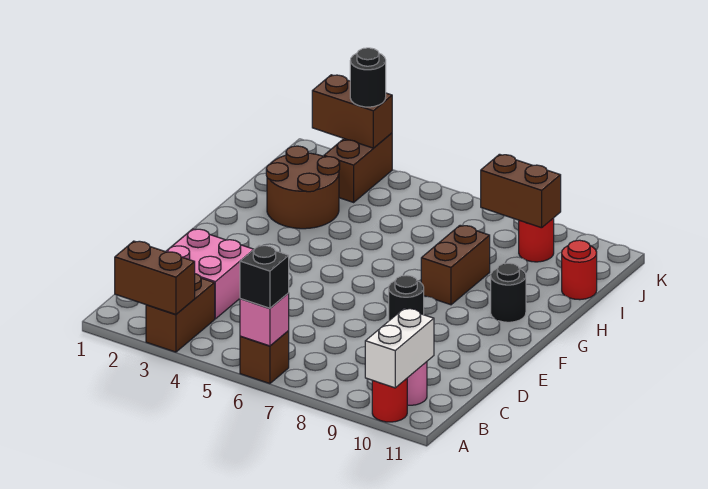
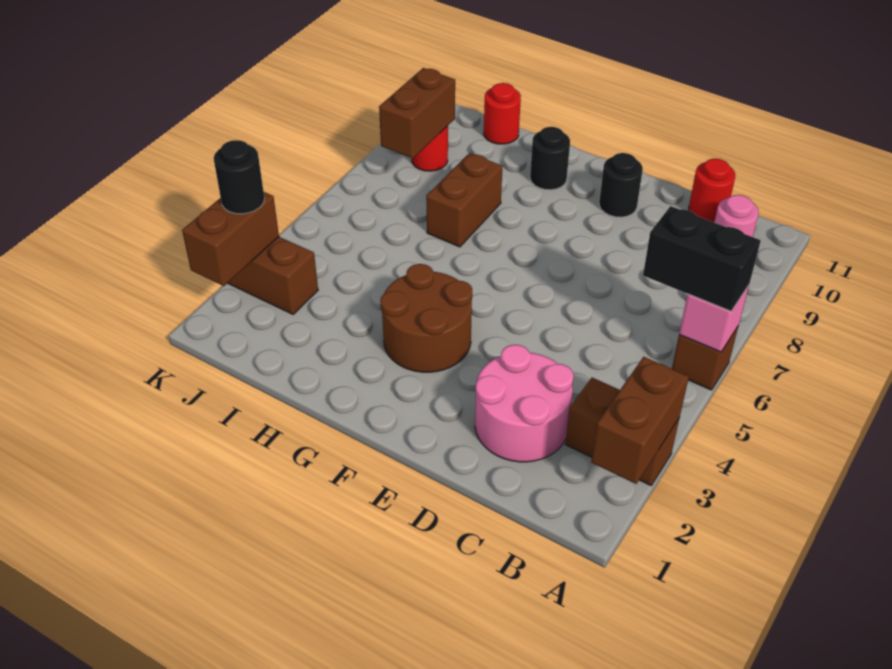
black brick A6 level 3 -> black brick A6:B6 level 3
red round brick A10 level 1 -> red round brick C11 level 1
white brick A10:B10 level 2 -> none
pink brick C2:D3 level 1 -> pink round brick C2:D3 level 1
black round brick E8 level 1 -> black round brick E10 level 1
brown brick G8:H8 level 1 -> brown brick H7:H8 level 1
brown round brick H2:I3 level 1 -> brown round brick F3:G4 level 1

